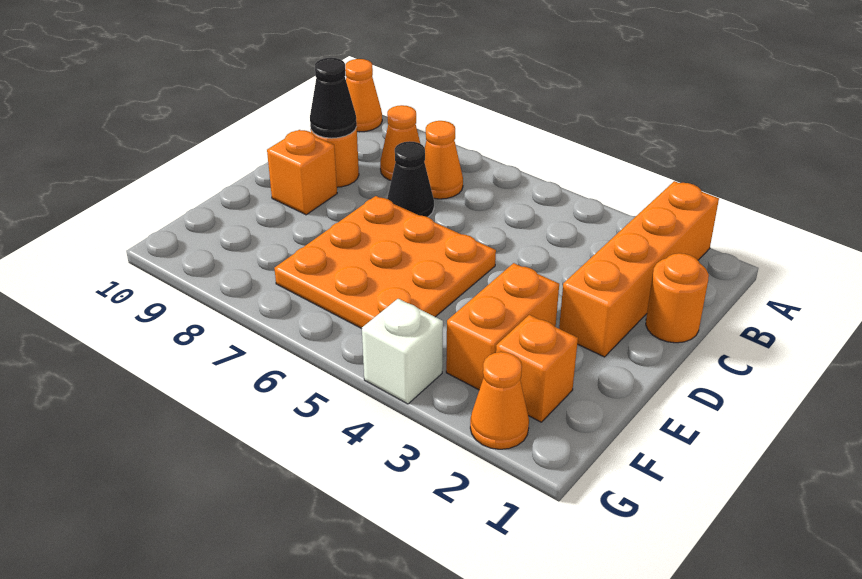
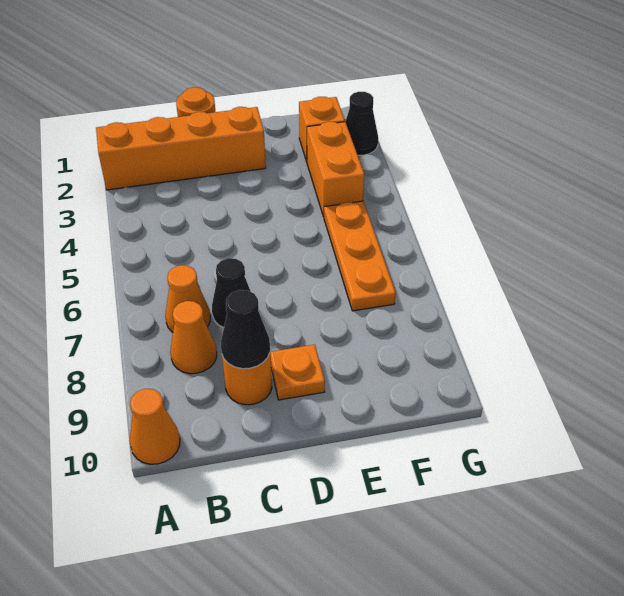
orange plate D5:F7 level 1 -> orange plate F5:F7 level 1
orange brick D9 level 1 -> orange plate D9 level 1
orange brick E3:F3 level 1 -> orange brick F3:F4 level 1
orange cone G2 level 1 -> black cone G2 level 1
white brick G4 level 1 -> none

